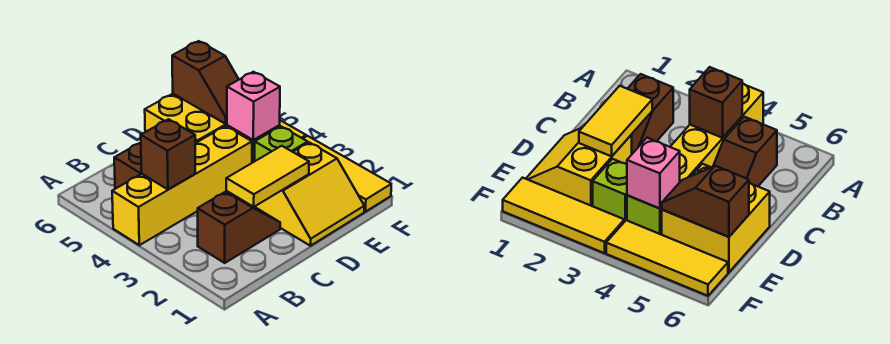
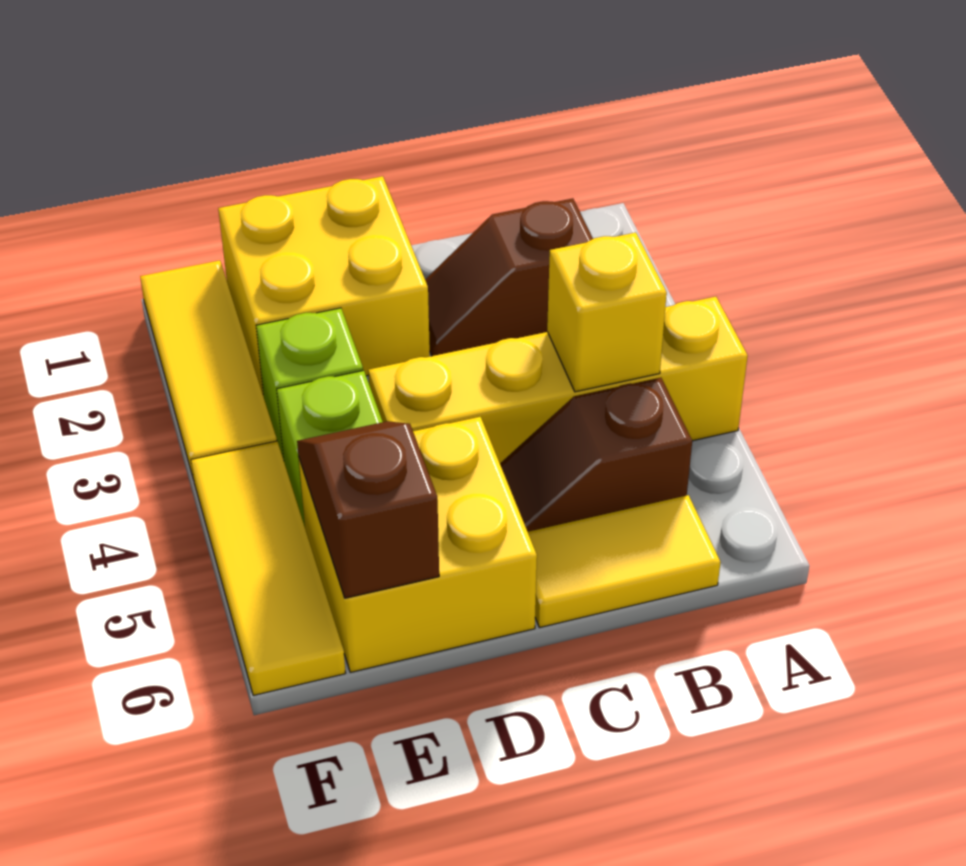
brown brick B4 level 2 -> yellow brick B4 level 2
yellow tile C2:D2 level 2 -> yellow tile B6:C6 level 1
yellow slope D1:E2 level 1 top 2 -> yellow brick D1:E2 level 1
pink brick E4 level 2 -> none

